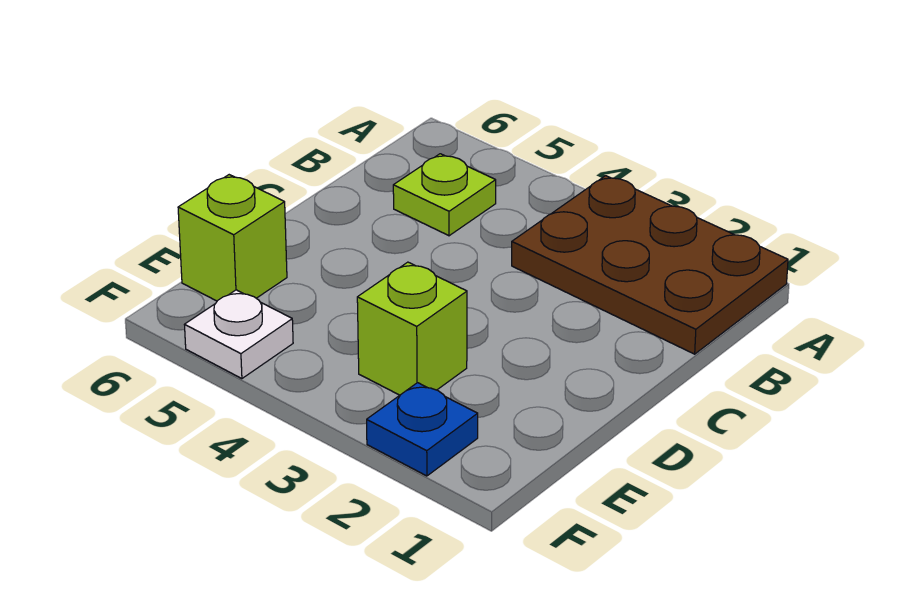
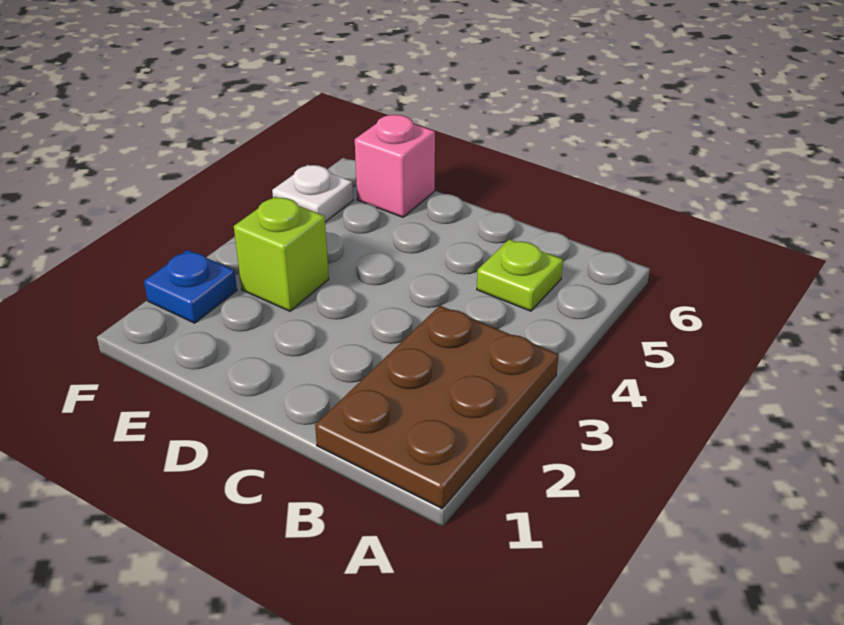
lime brick E6 level 1 -> pink brick E6 level 1

